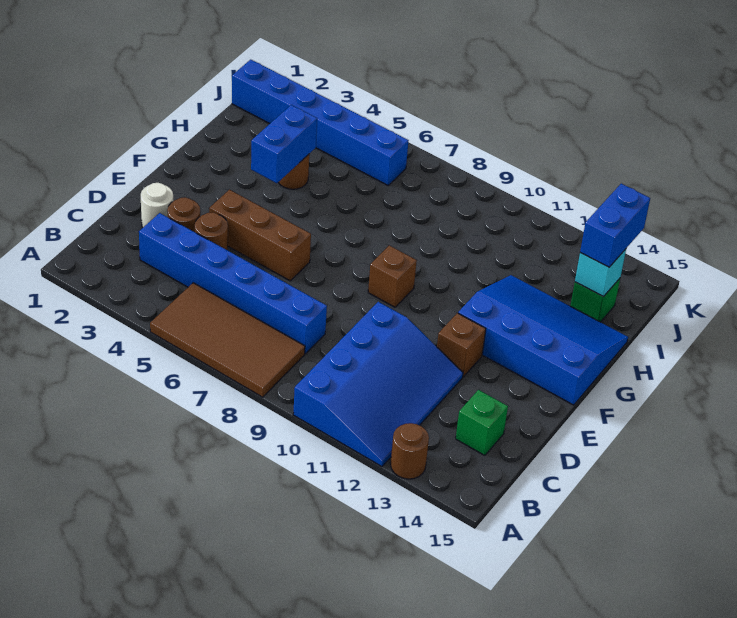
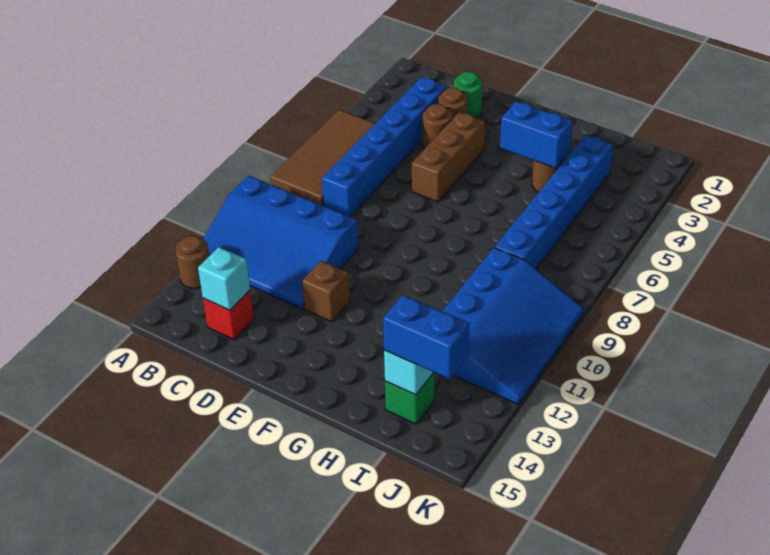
green brick C14 level 1 -> red brick C14 level 1
none -> cyan brick C14 level 2
white round brick D2 level 1 -> green round brick D2 level 1
brown brick F9 level 1 -> none
blue slope F12:H15 level 1 top F -> blue slope I9:K12 level 1 top I
blue brick J1:J6 level 1 -> blue brick I3:I8 level 1

